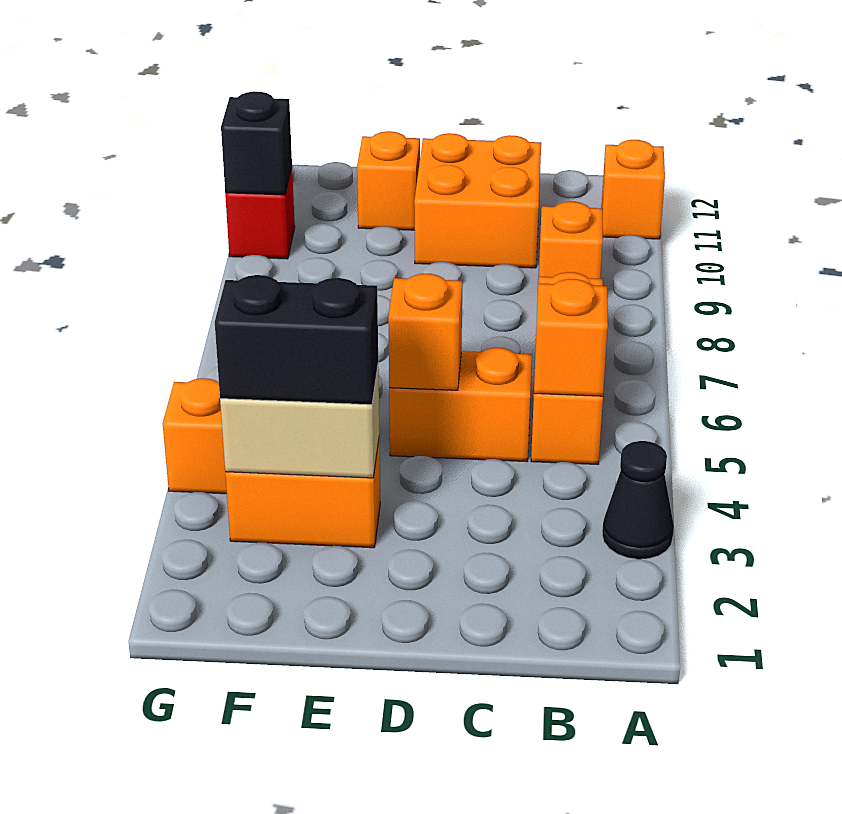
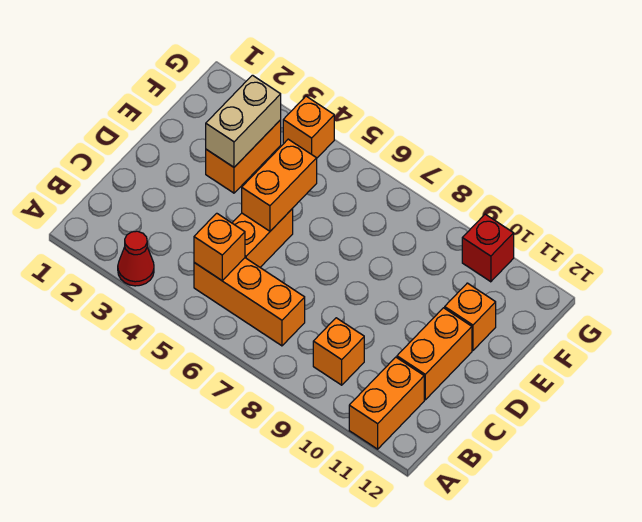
black cone A3 level 1 -> red cone A3 level 1
orange brick A11 level 1 -> orange brick A11:B11 level 1
orange brick C10:D11 level 1 -> orange brick C11:D11 level 1
orange brick D5 level 2 -> orange brick D5:E5 level 2
black brick E3:F3 level 3 -> none
black brick G10 level 2 -> none

